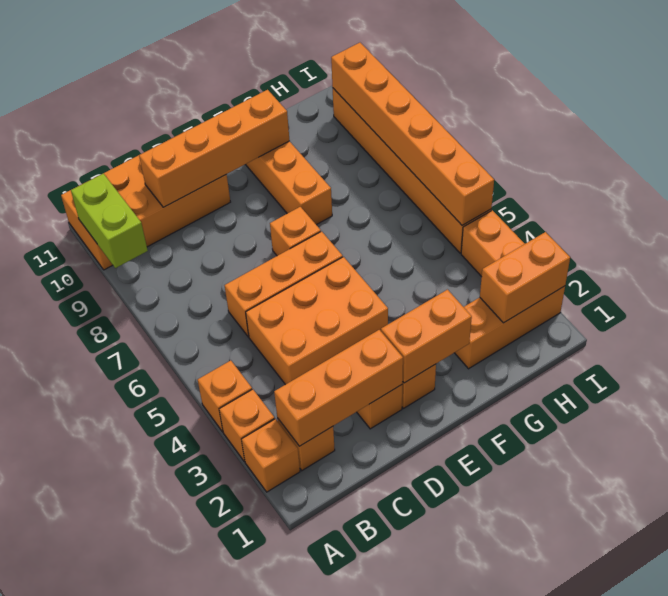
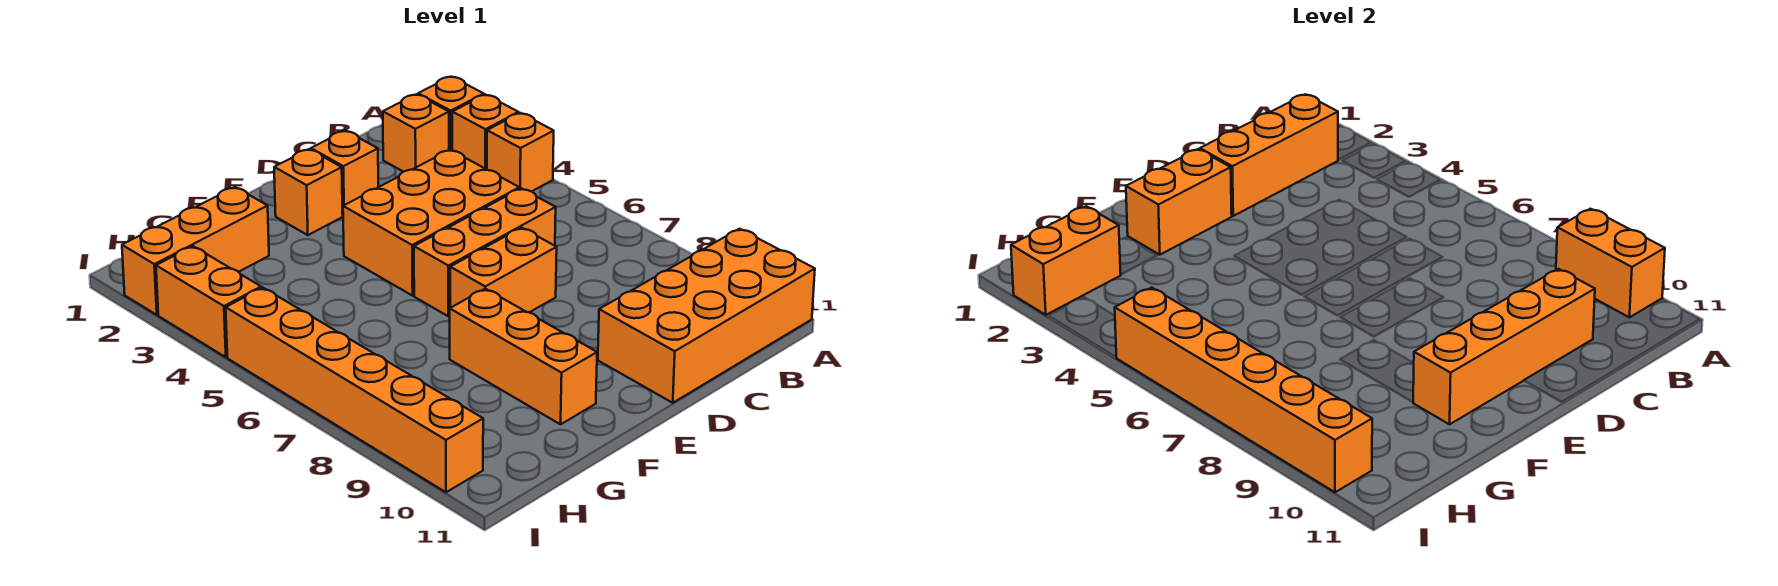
lime brick A9:A10 level 2 -> orange brick A9:A10 level 2
orange brick E7 level 1 -> orange brick D7:E7 level 1

